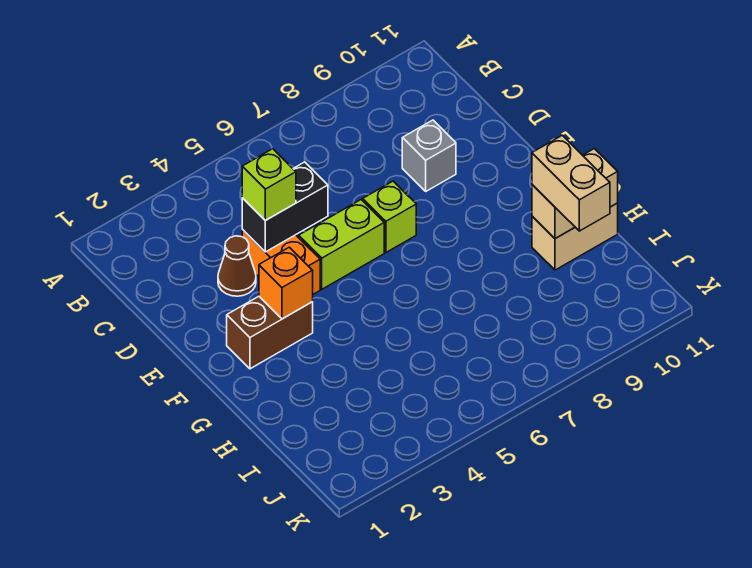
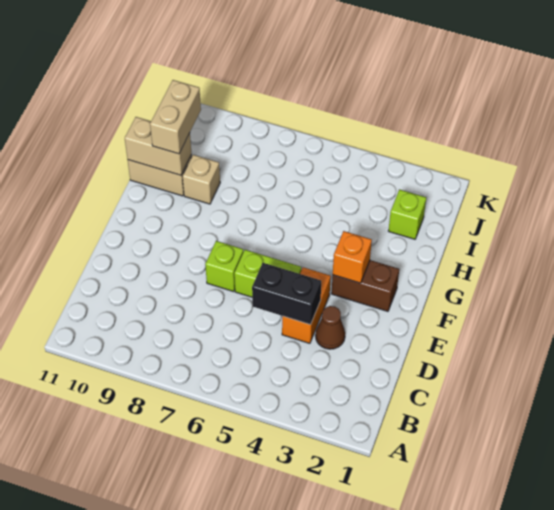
lime brick D4 level 3 -> lime brick I2 level 1
grey brick D9 level 1 -> none
none -> tan brick H9 level 1

